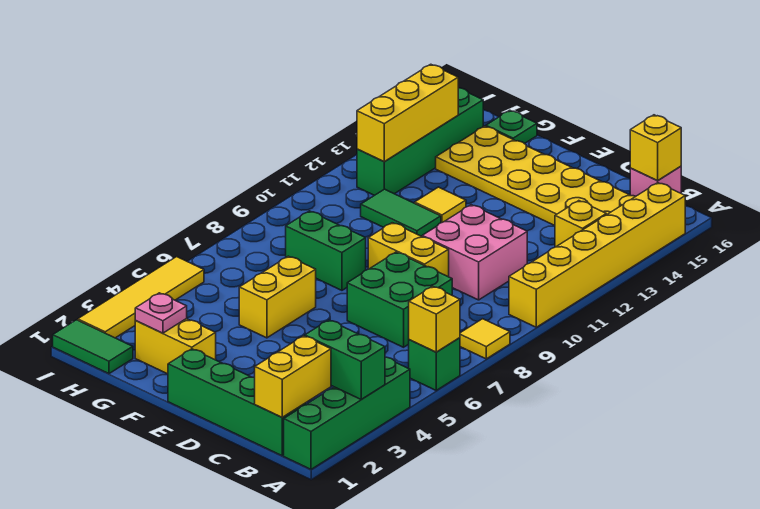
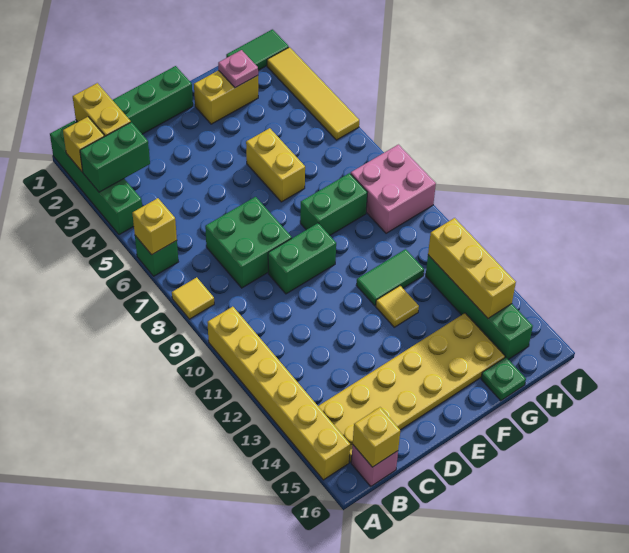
yellow brick B13 level 1 -> yellow brick A2 level 2
pink brick C10:D11 level 1 -> pink brick H8:I9 level 1
yellow brick D9:E9 level 1 -> green brick D9:E9 level 1

